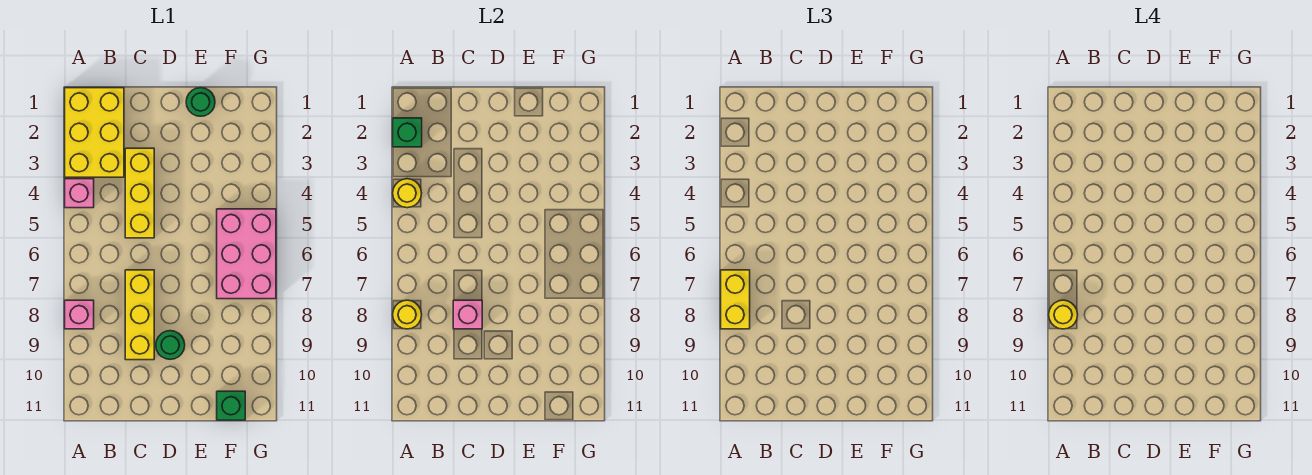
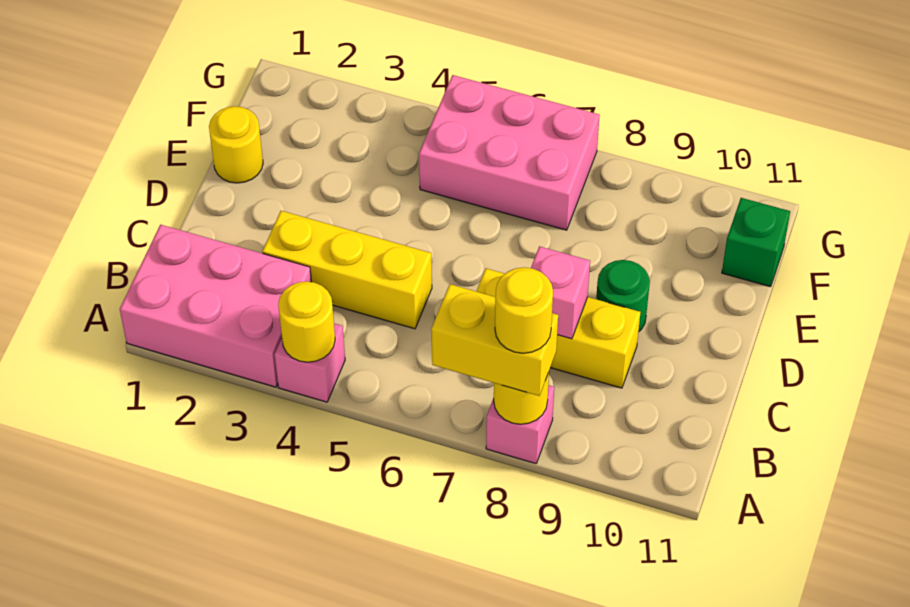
yellow brick A1:B3 level 1 -> pink brick A1:B3 level 1
green brick A2 level 2 -> none
green round brick E1 level 1 -> yellow round brick E1 level 1

